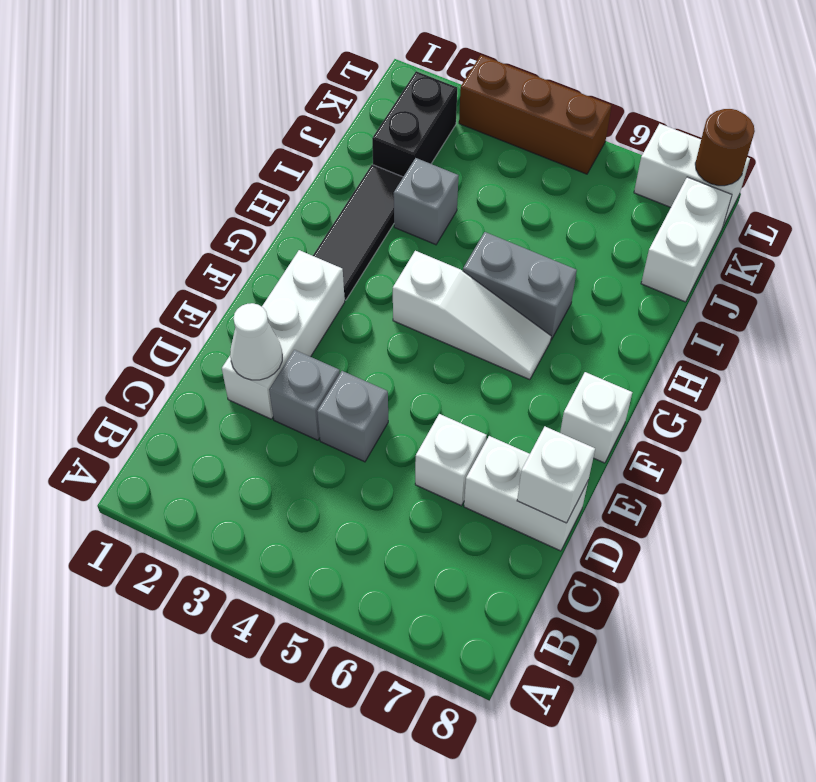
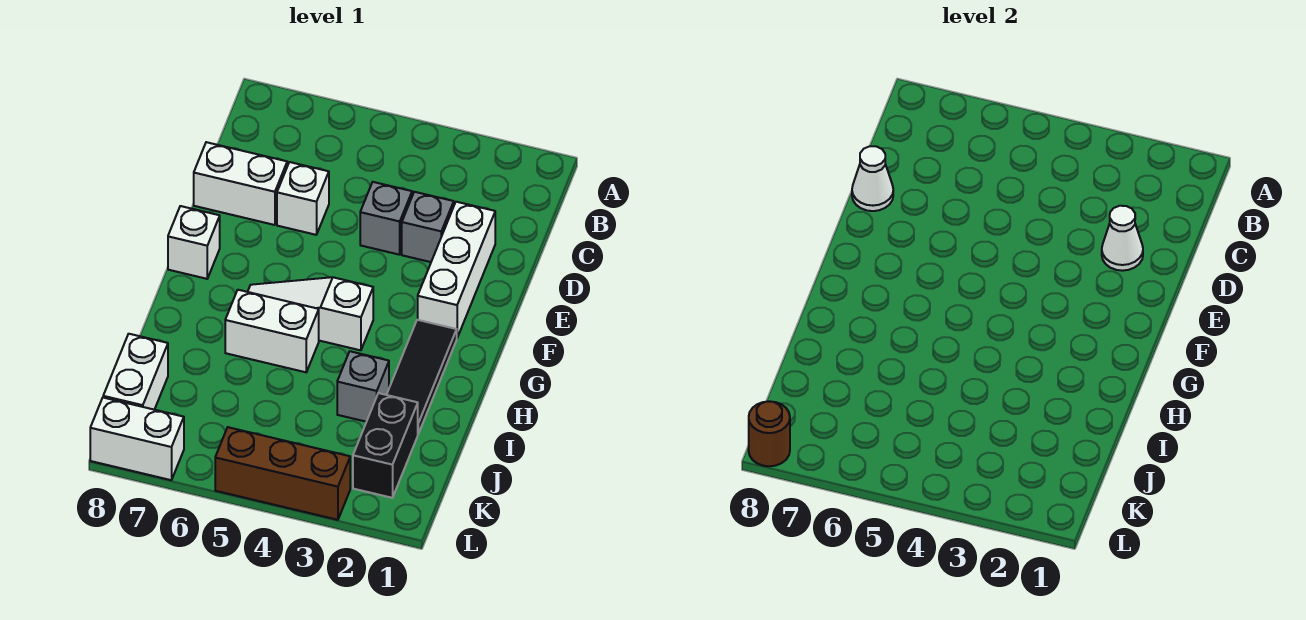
white brick D8 level 2 -> white cone D8 level 2
grey brick H5:H6 level 1 -> white brick H5:H6 level 1

